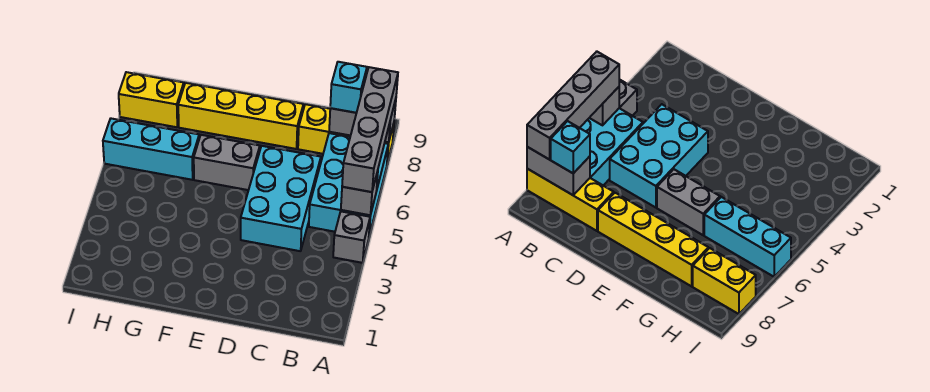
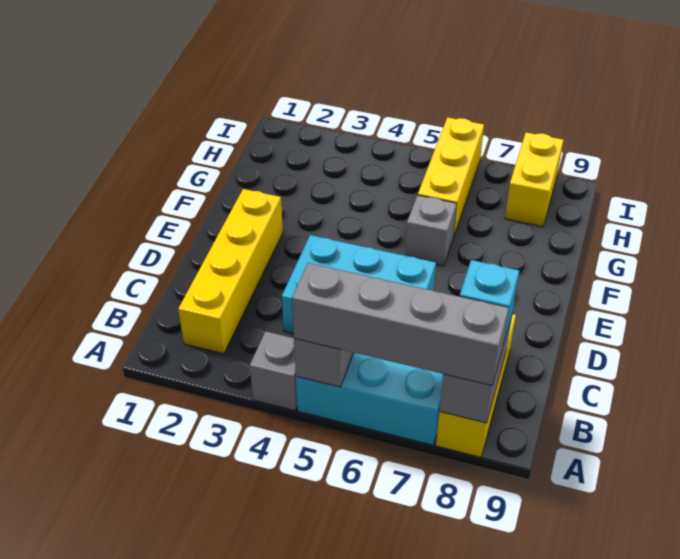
yellow brick D8:G8 level 1 -> yellow brick B2:E2 level 1
grey brick E6:F6 level 1 -> grey brick F6 level 1
cyan brick G6:I6 level 1 -> yellow brick G6:I6 level 1

